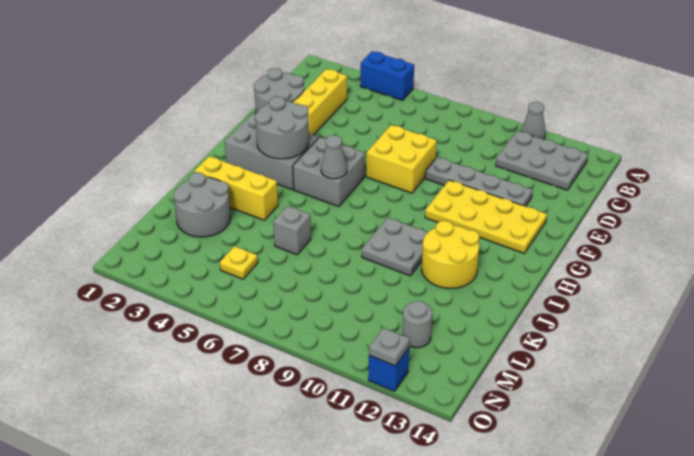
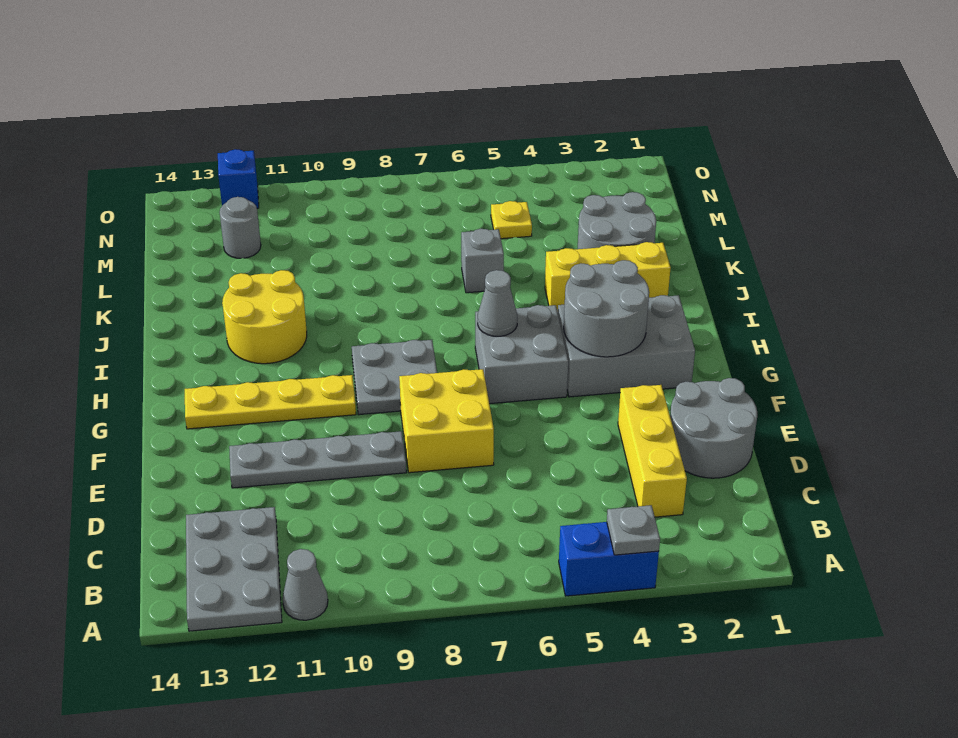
grey plate B11:C13 level 1 -> grey plate A12:C13 level 1
yellow plate F10:G13 level 1 -> yellow plate G10:G13 level 1
grey plate I9:J10 level 1 -> grey plate G8:H9 level 1
grey plate O12 level 2 -> grey plate A4 level 2

